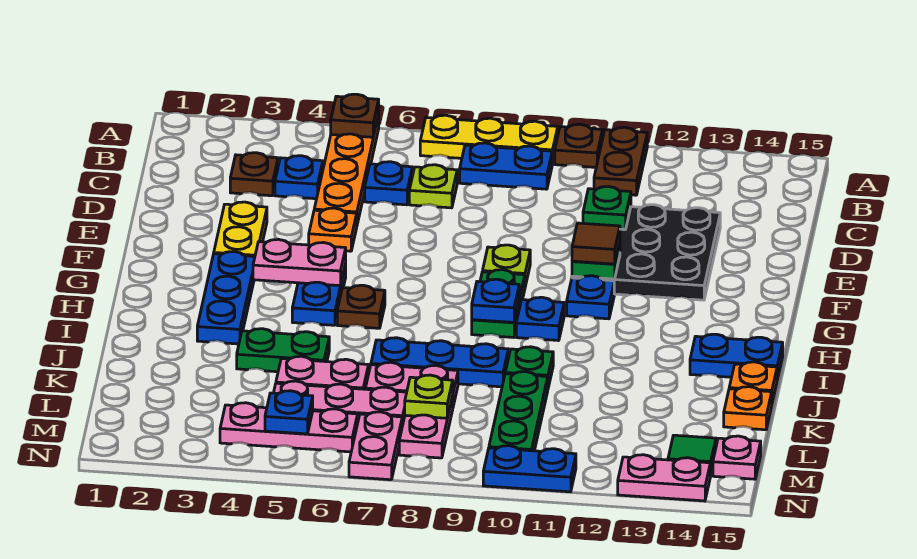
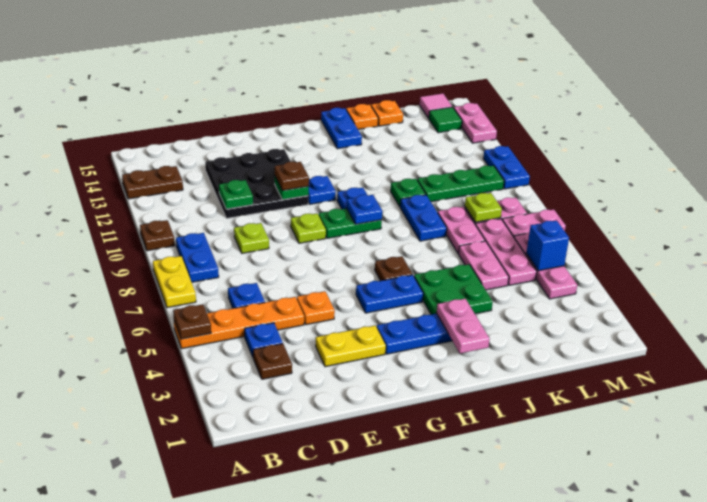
yellow plate A7:A9 level 1 -> yellow plate A7:A8 level 1
brown plate A11:B11 level 1 -> brown plate A13:B13 level 1
lime plate C7 level 1 -> lime plate D9 level 1
brown tile F11 level 3 -> brown plate F11 level 3
pink plate G4:G5 level 2 -> pink plate I2:I3 level 2
green plate J4:J5 level 1 -> green plate I4:J5 level 1
blue plate J7:J9 level 1 -> blue plate J8:J9 level 1
blue plate M5 level 2 -> blue brick M5 level 2
pink plate M15 level 1 -> pink tile M15 level 1

